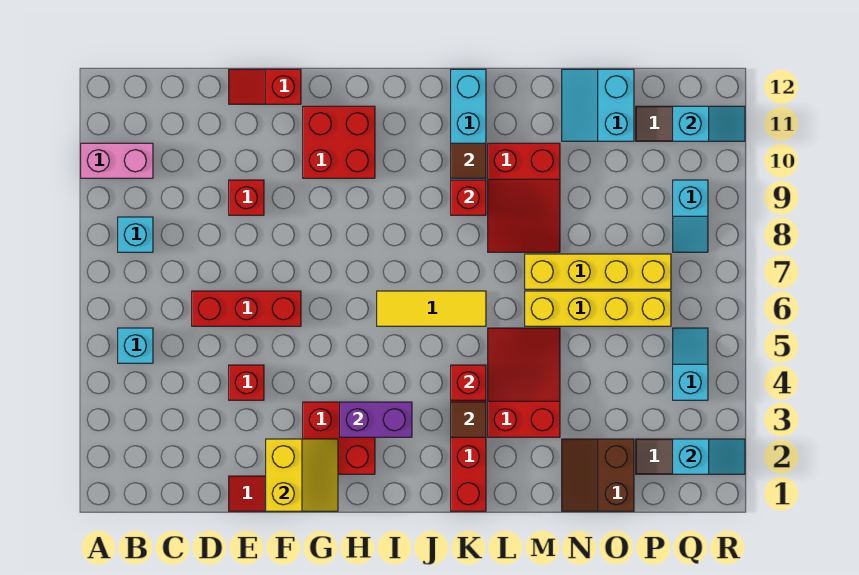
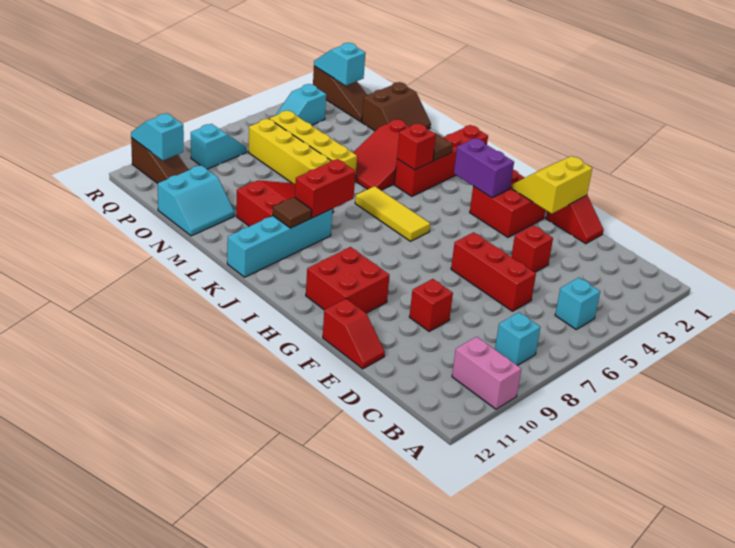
red brick K9 level 2 -> red brick K8:K9 level 2

